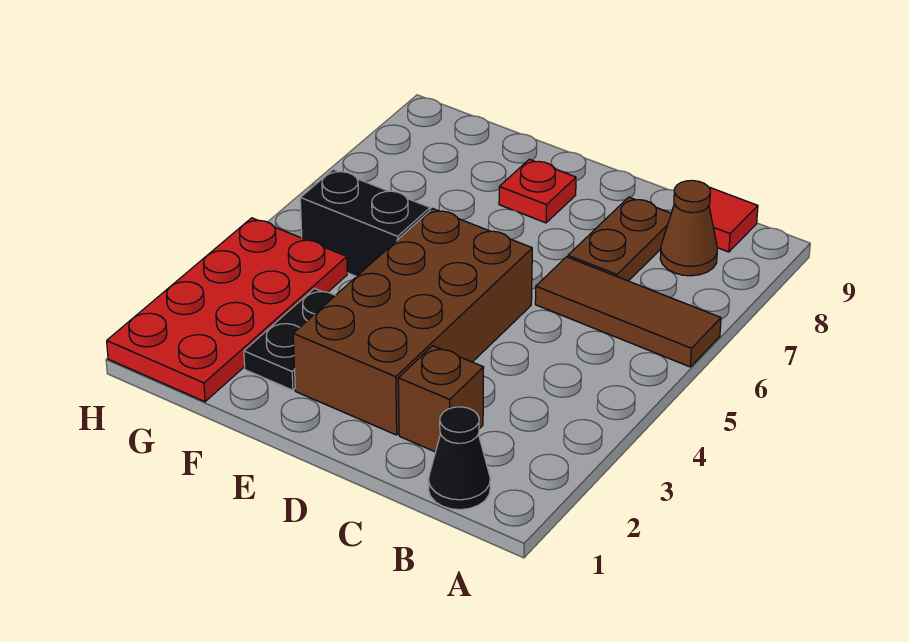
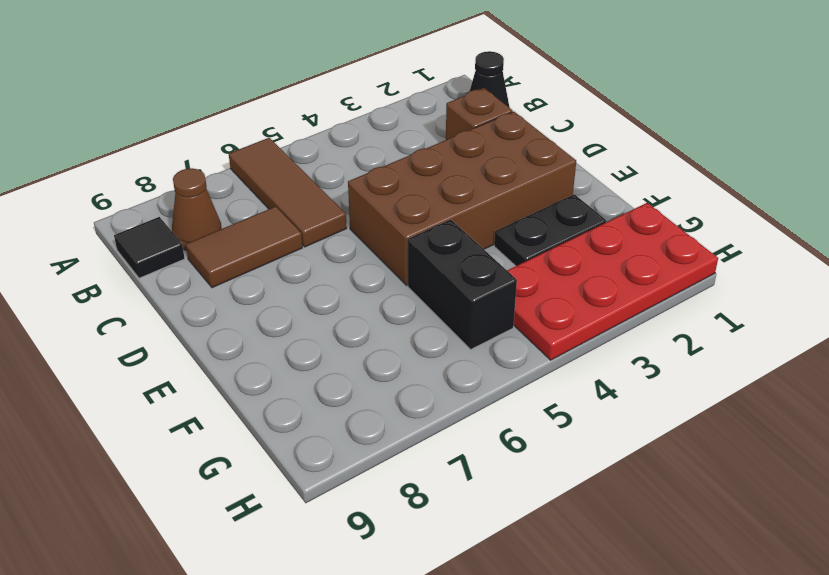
red tile B9 level 1 -> black tile B9 level 1
brown plate C7:C8 level 1 -> brown tile C7:C8 level 1
red plate E8 level 1 -> none

